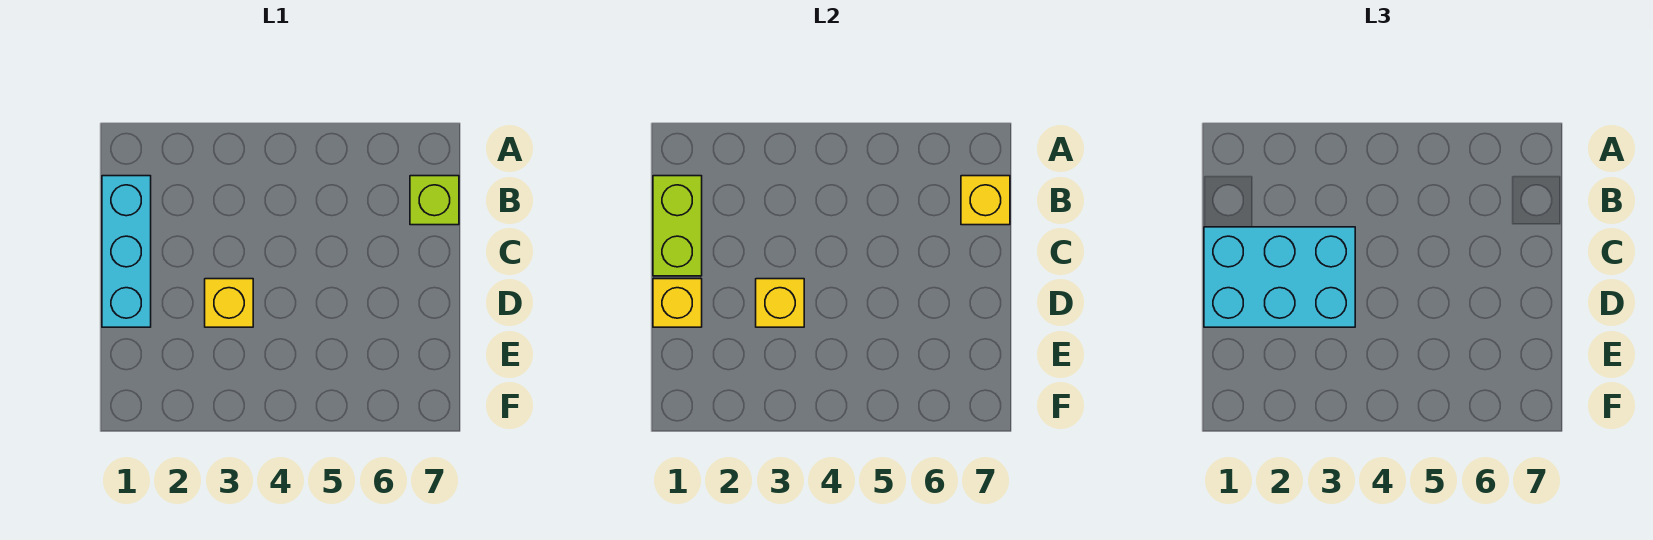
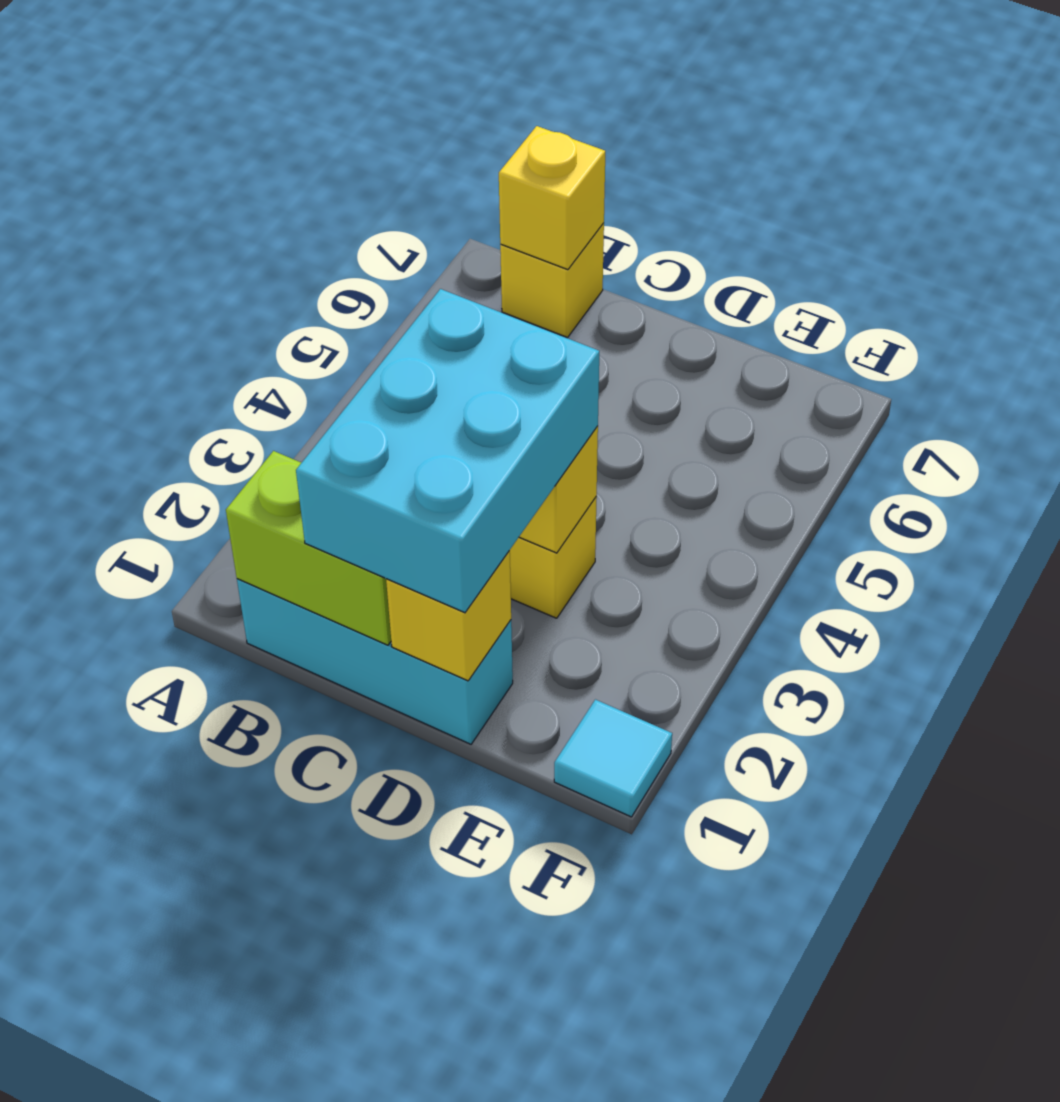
lime brick B7 level 1 -> yellow brick B7 level 1
none -> cyan tile F1 level 1

